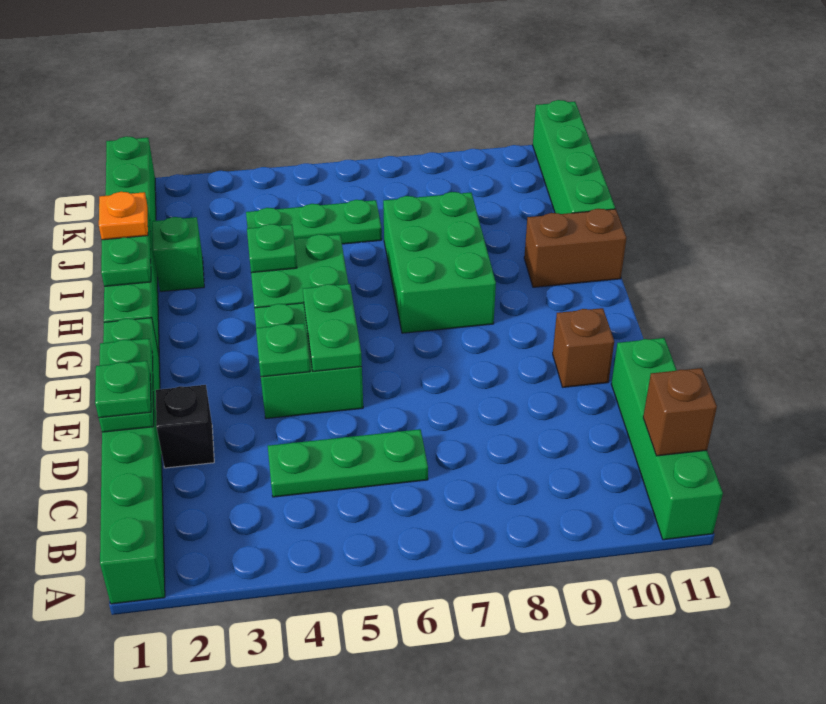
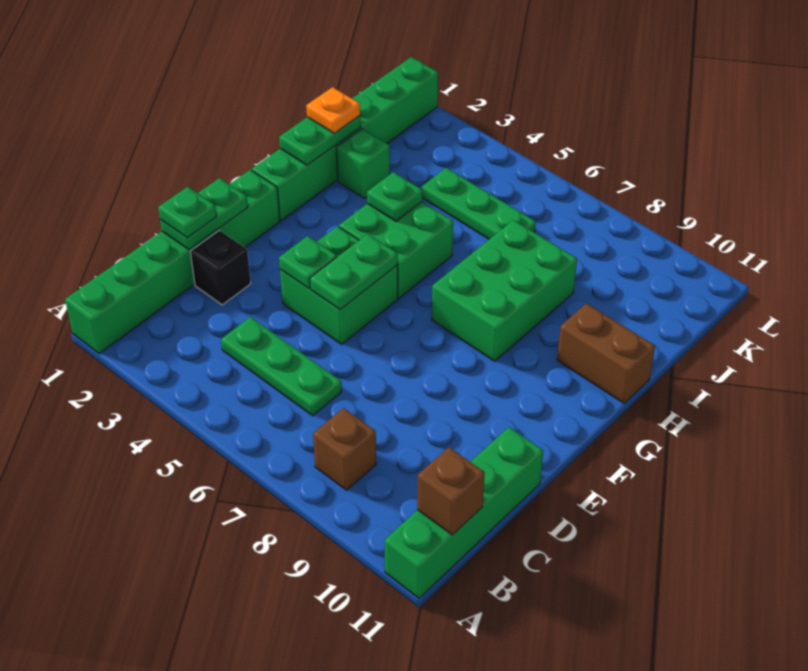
brown brick E10 level 1 -> brown brick B8 level 1
green brick I11:L11 level 1 -> none

